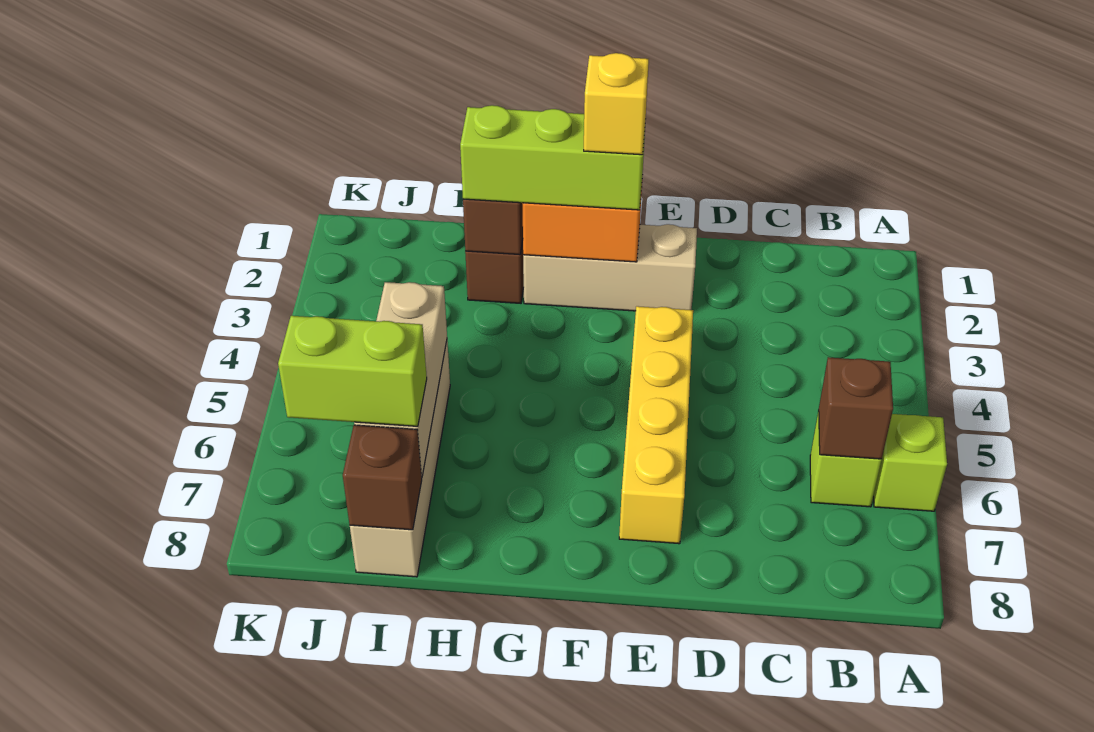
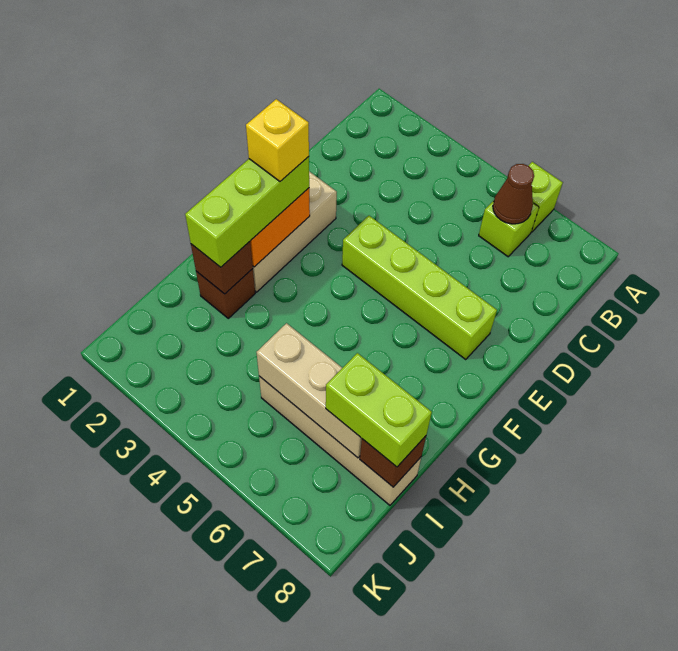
brown brick B6 level 2 -> brown cone B6 level 2
yellow brick E4:E7 level 1 -> lime brick E4:E7 level 1
lime brick I7:J7 level 3 -> lime brick I7:I8 level 3

